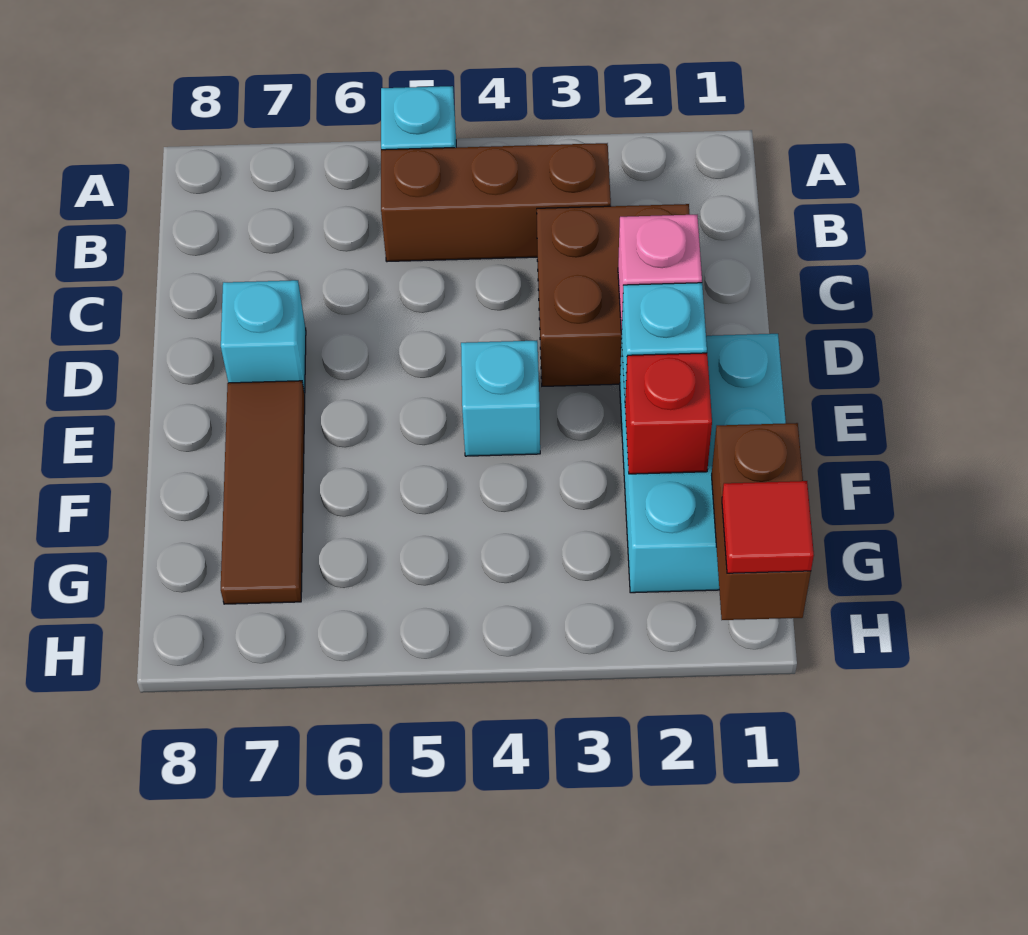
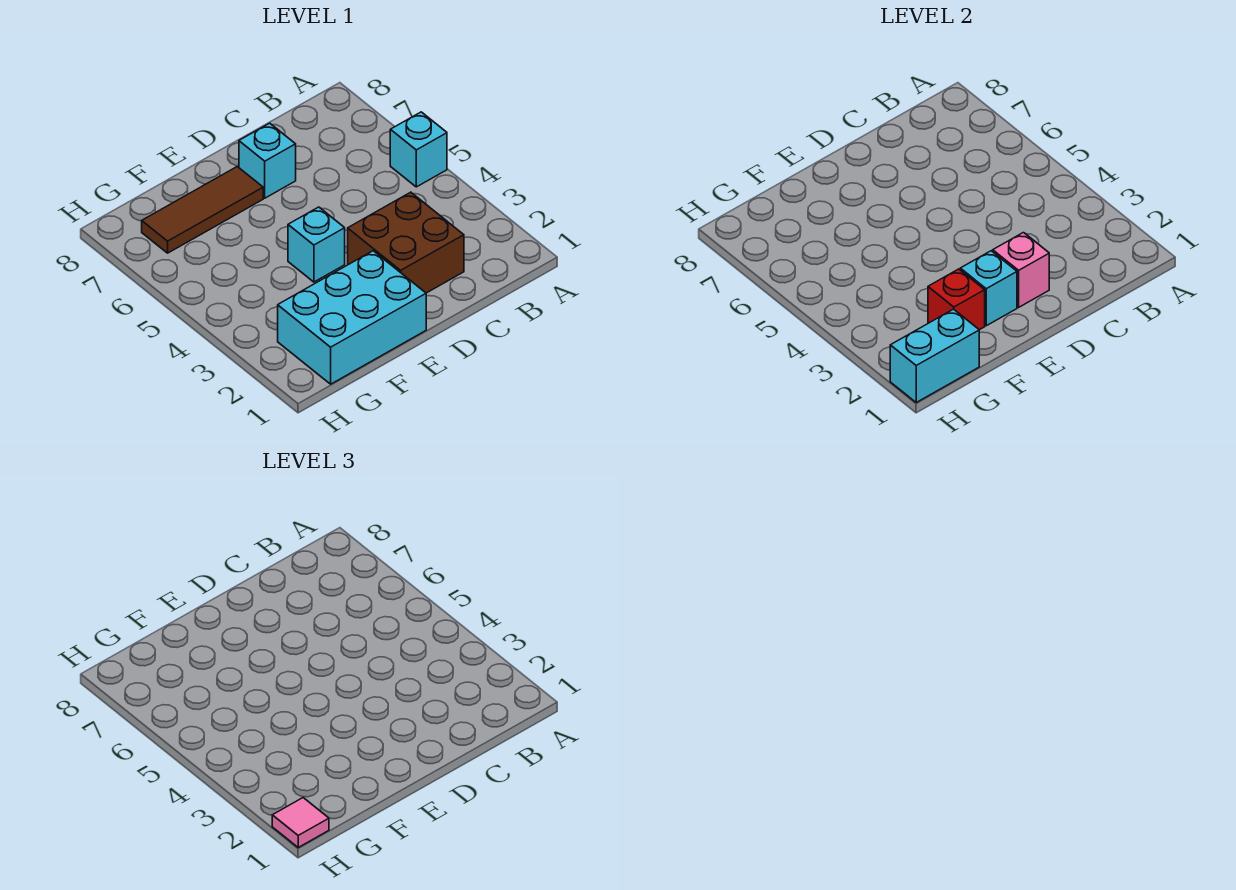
brown brick B3:B5 level 1 -> none
brown brick G1:H1 level 2 -> cyan brick G1:H1 level 2
red tile H1 level 3 -> pink tile H1 level 3

